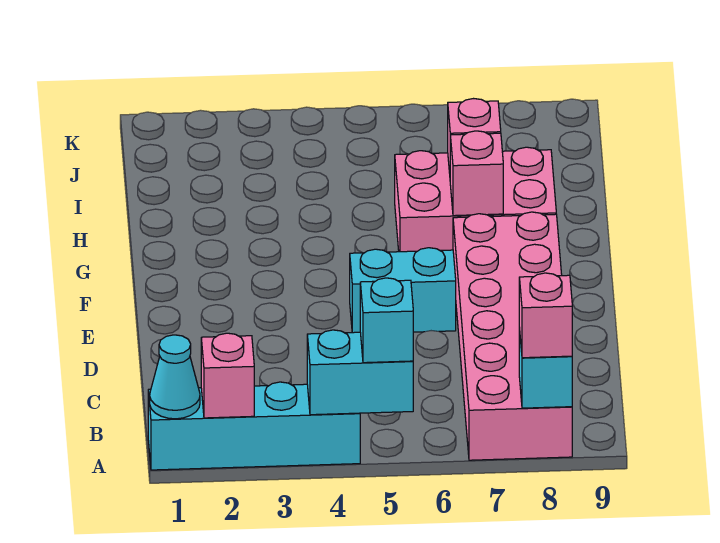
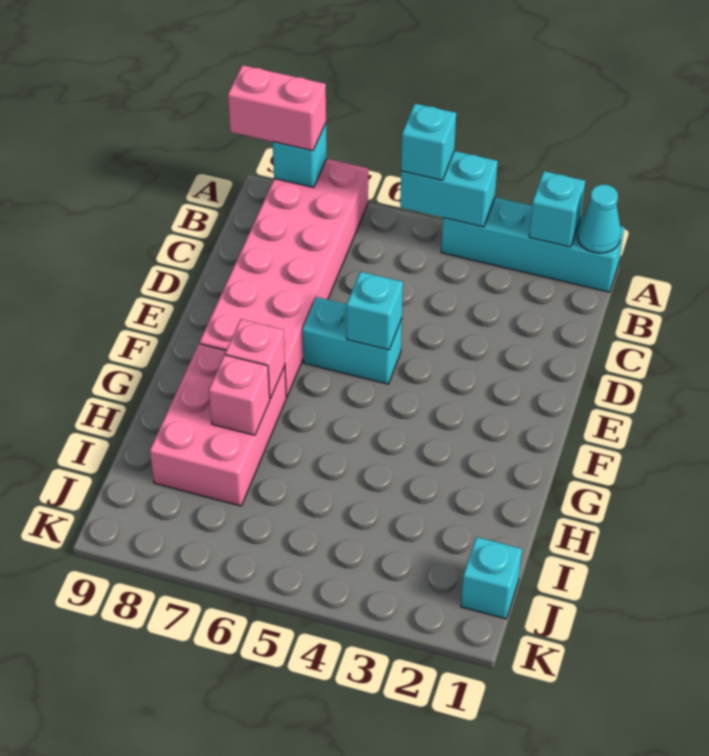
pink brick A2 level 2 -> cyan brick A2 level 2
pink brick A8 level 3 -> pink brick A8:A9 level 3
none -> cyan brick E5 level 2
pink brick G6:H8 level 1 -> pink brick G7:I8 level 1
none -> cyan brick J1 level 1

